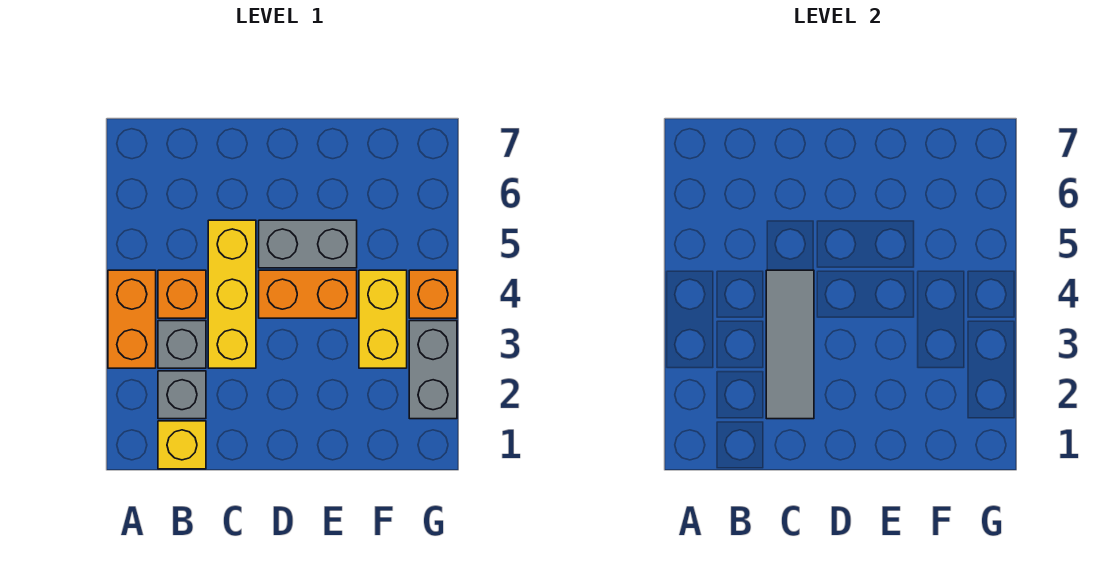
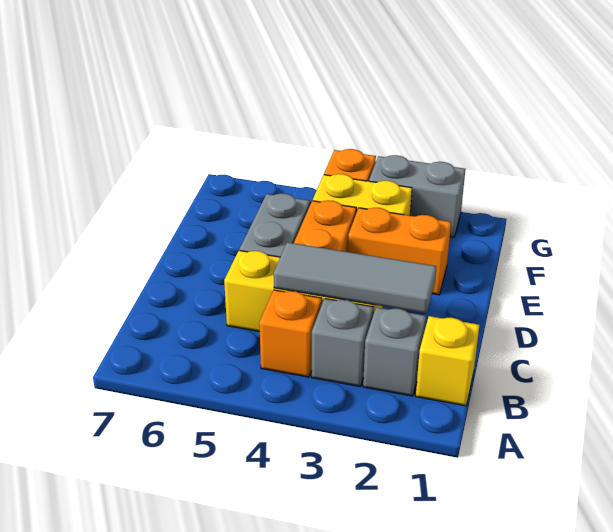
orange brick A3:A4 level 1 -> orange brick E2:E3 level 1

